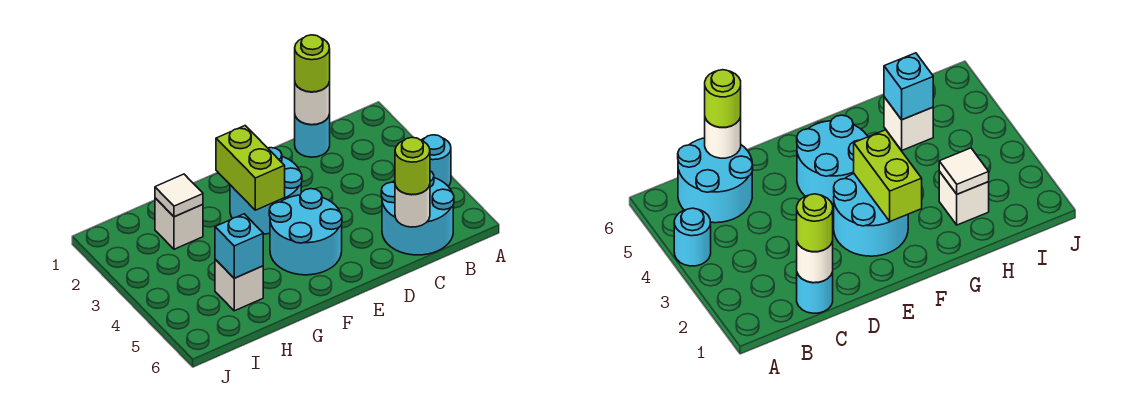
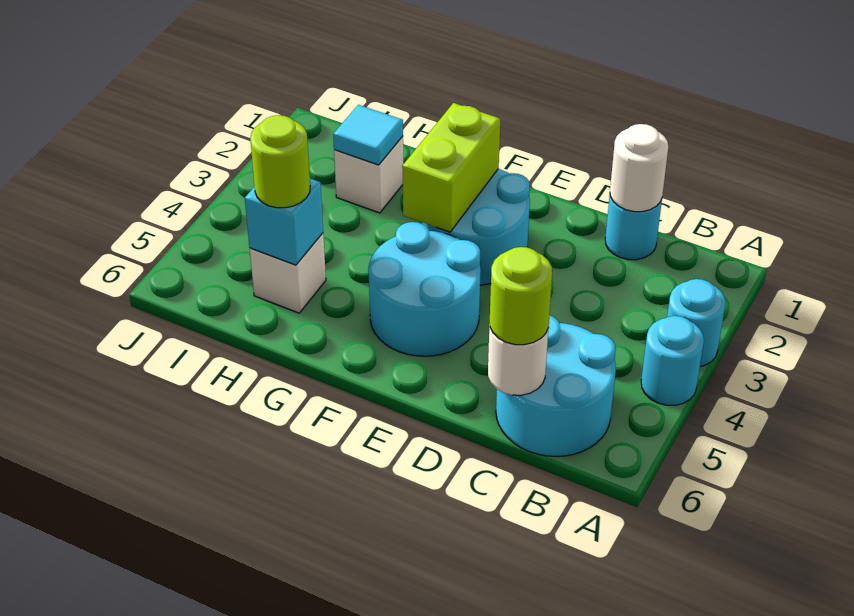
none -> cyan round brick A3 level 1
lime round brick C1 level 3 -> lime round brick H5 level 3
white tile H2 level 2 -> cyan tile H2 level 2

